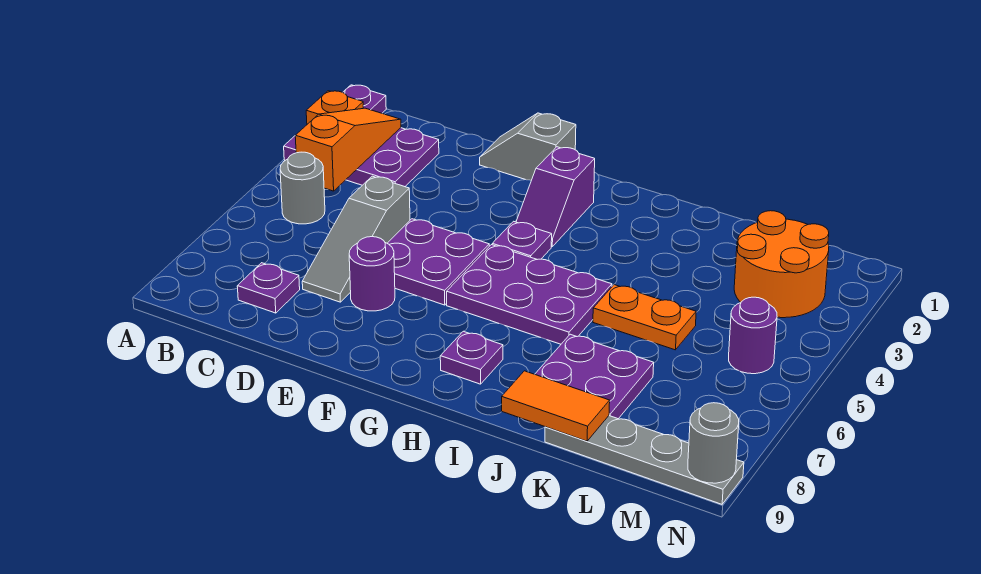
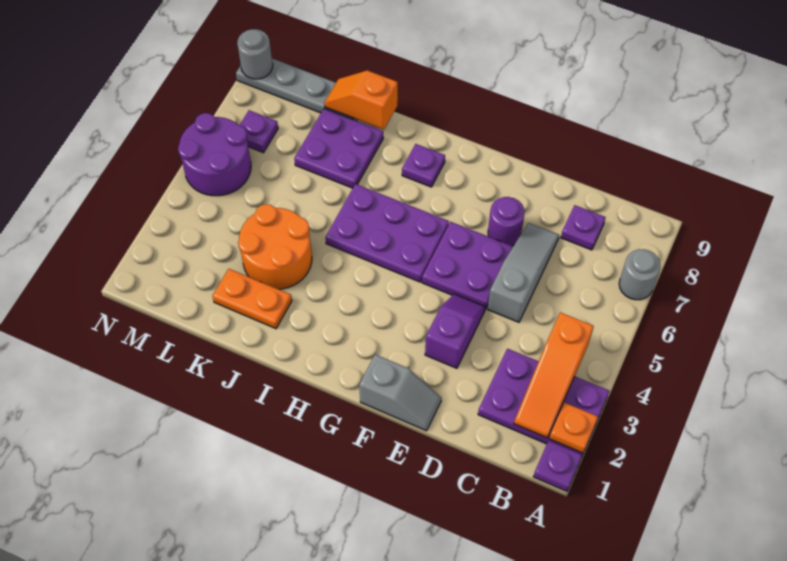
grey round brick B5 level 1 -> grey round brick A7 level 1
purple slope G2:G3 level 1 top 2 -> purple slope E3:E4 level 1 top 3
purple plate G4 level 1 -> purple plate M7 level 1
orange plate J5:K5 level 1 -> orange plate J2:K2 level 1
orange tile J9:K9 level 2 -> orange slope J9:K9 level 2 top J
orange round brick L2:M3 level 1 -> orange round brick J3:K4 level 1
purple round brick M5 level 1 -> purple round brick M5:N6 level 1

